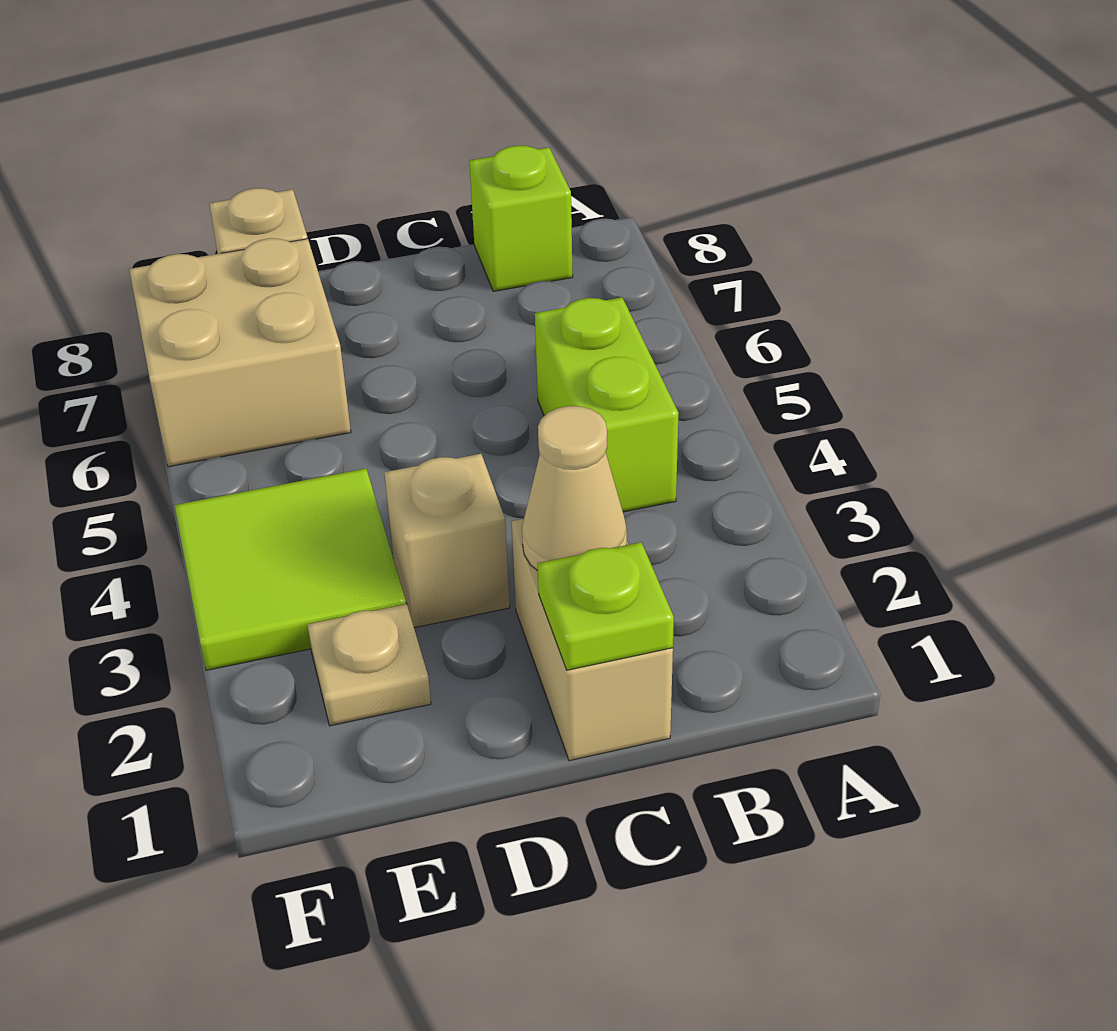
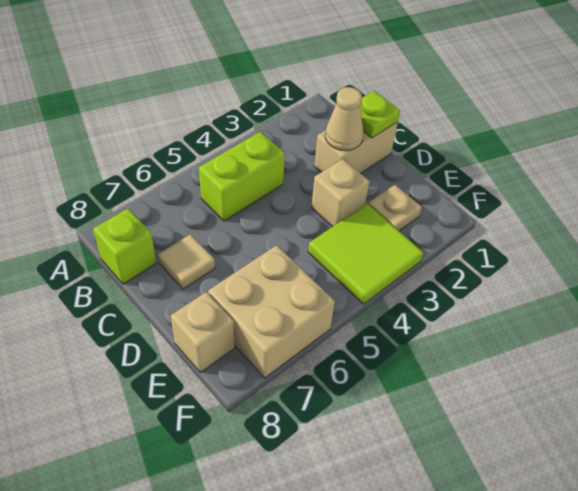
none -> tan tile C7 level 1

